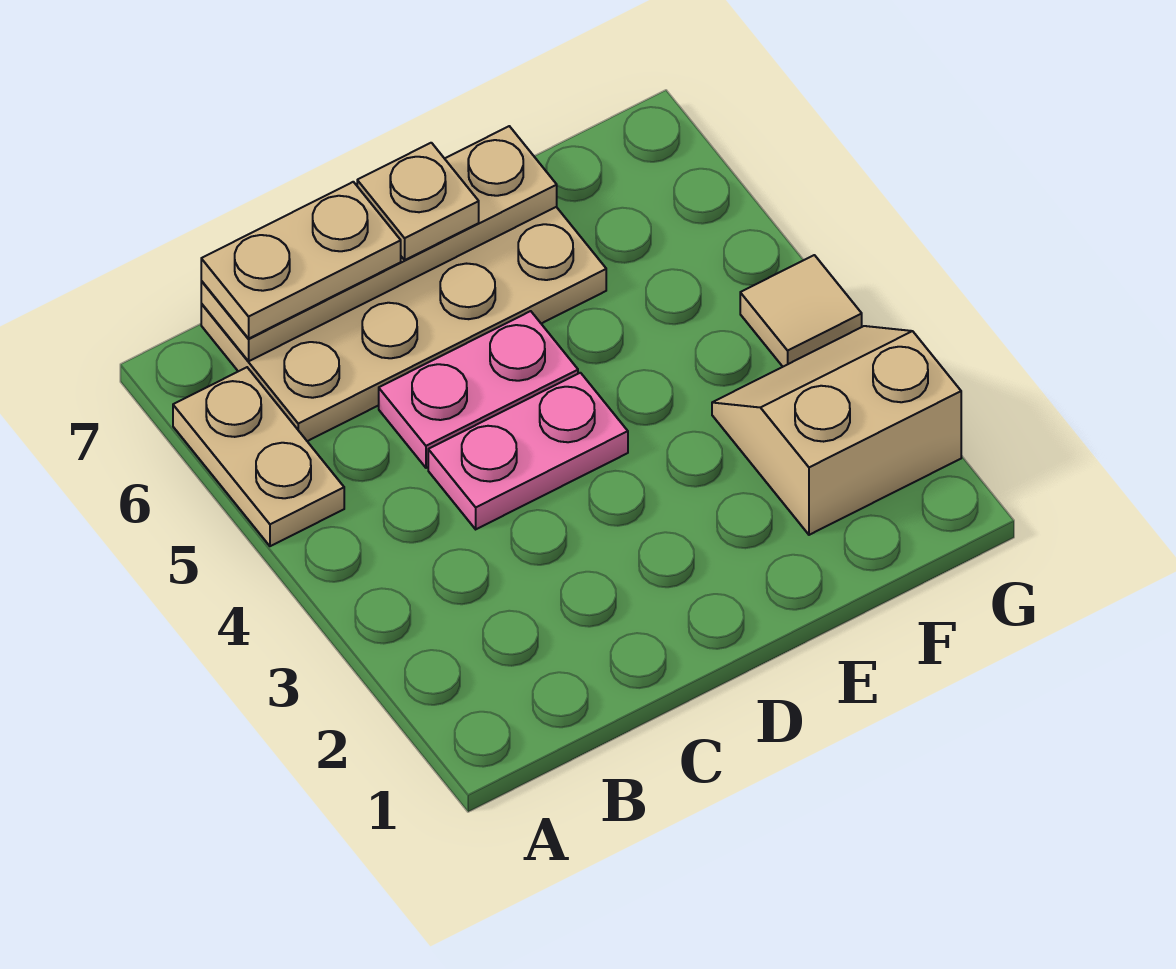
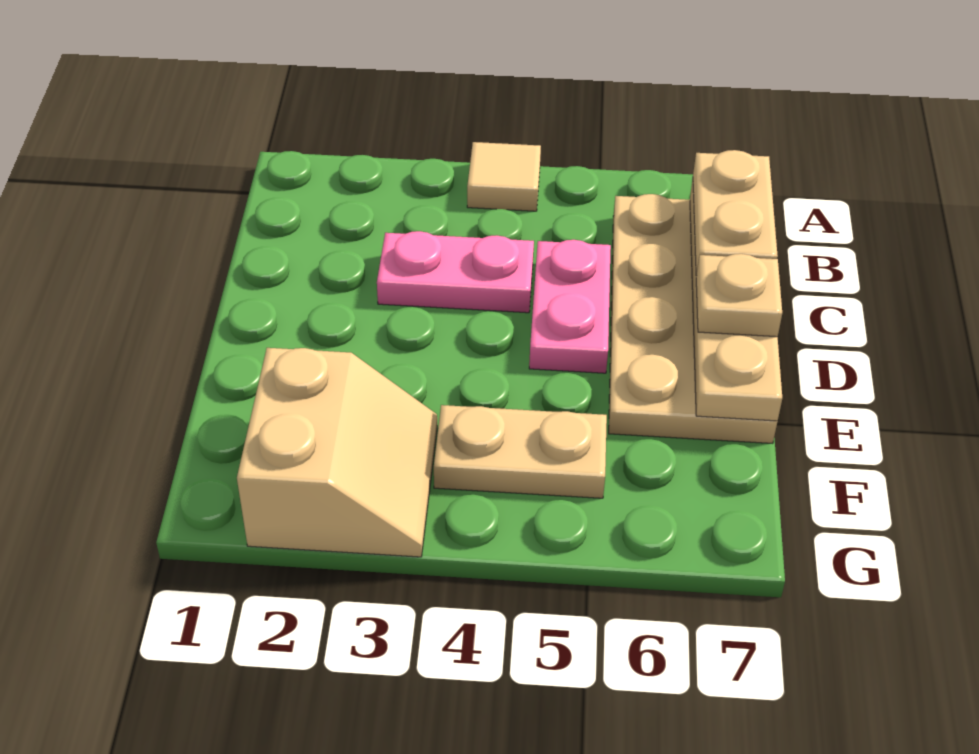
tan plate A5:A6 level 1 -> tan plate F4:F5 level 1
pink plate C4:D4 level 1 -> pink plate C3:C4 level 1
tan tile G4 level 1 -> tan tile A4 level 1

